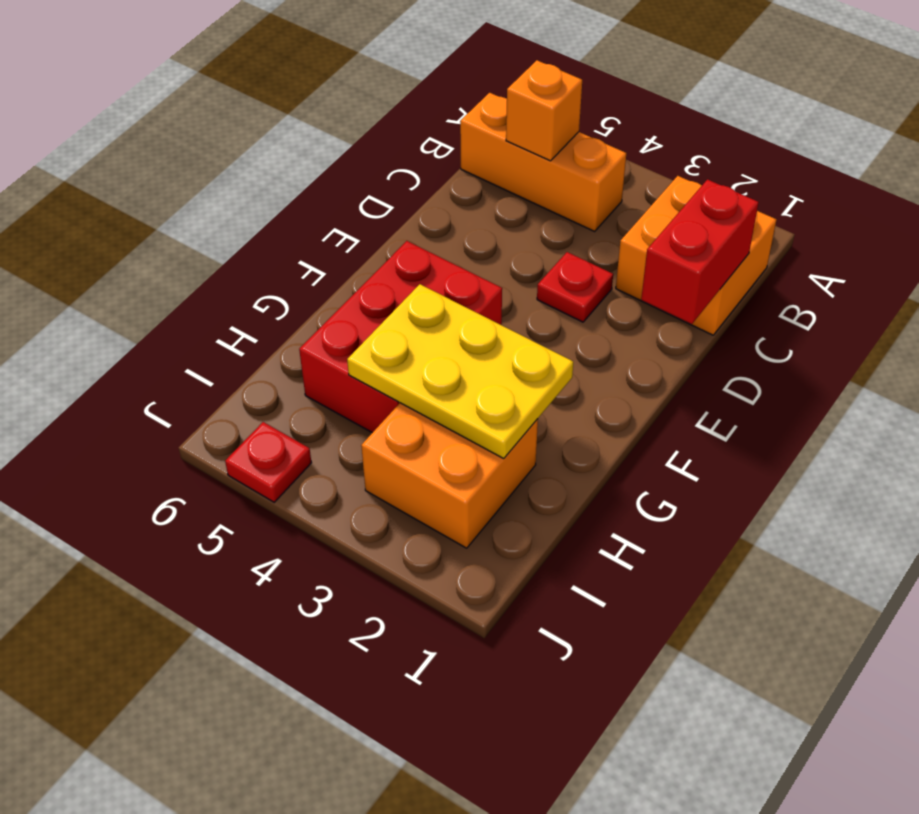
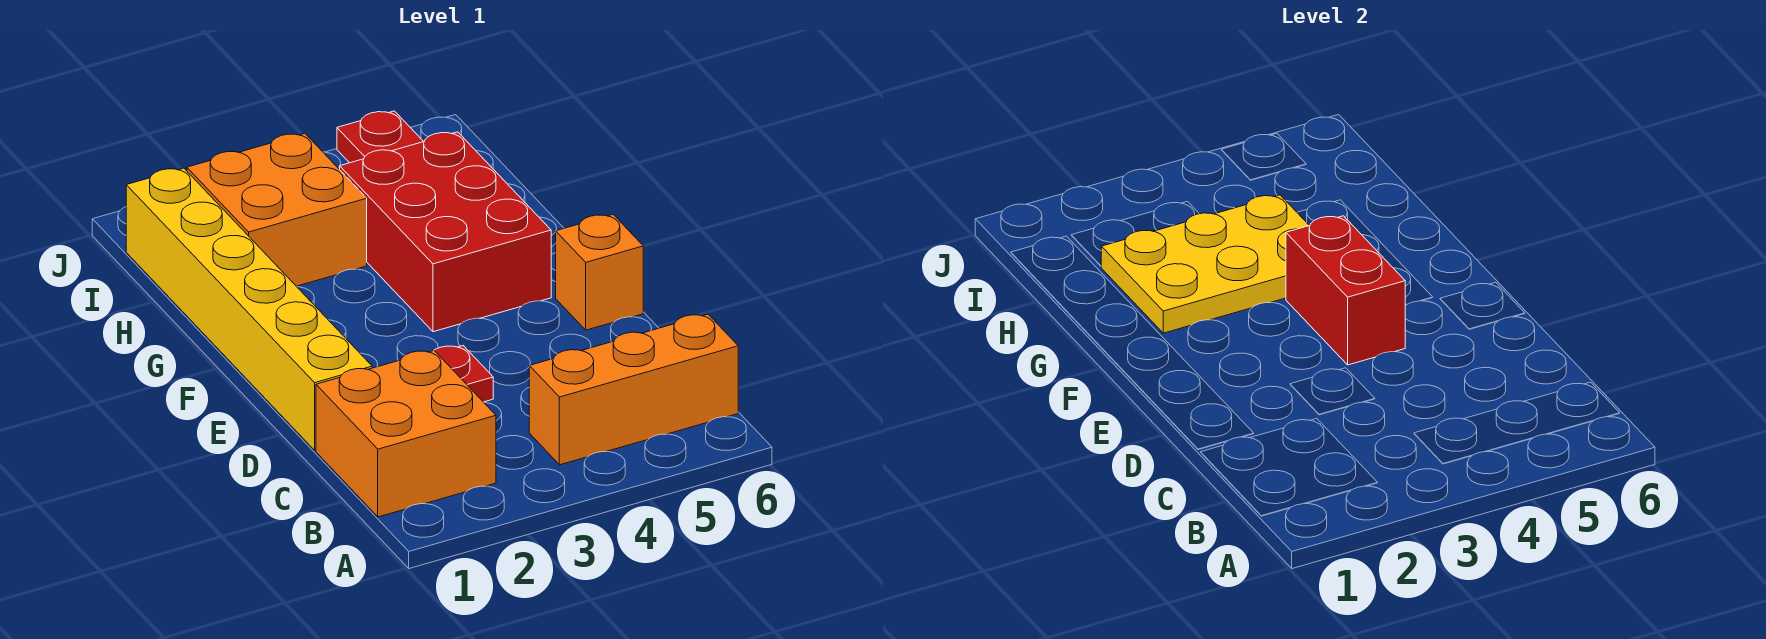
orange brick B5 level 2 -> orange brick E6 level 1
red brick C1:D1 level 2 -> red brick E4:F4 level 2
none -> yellow brick D1:I1 level 1

